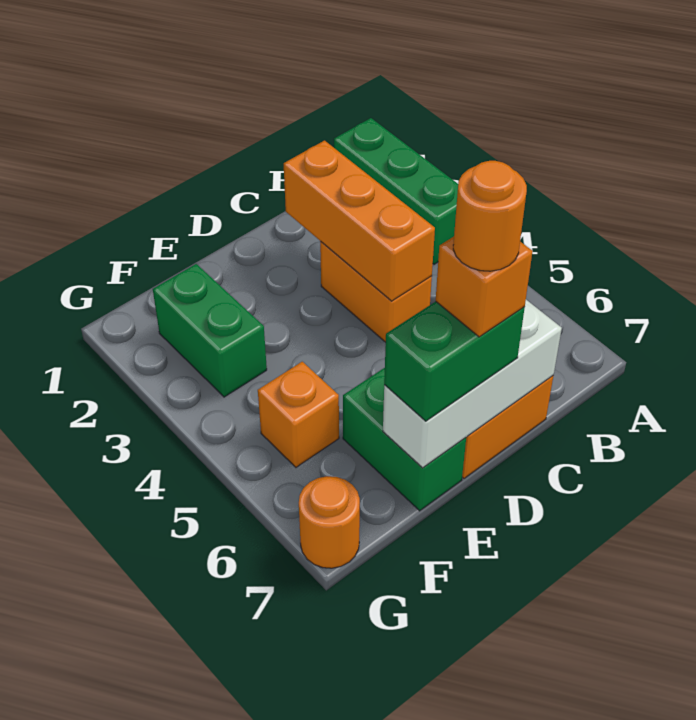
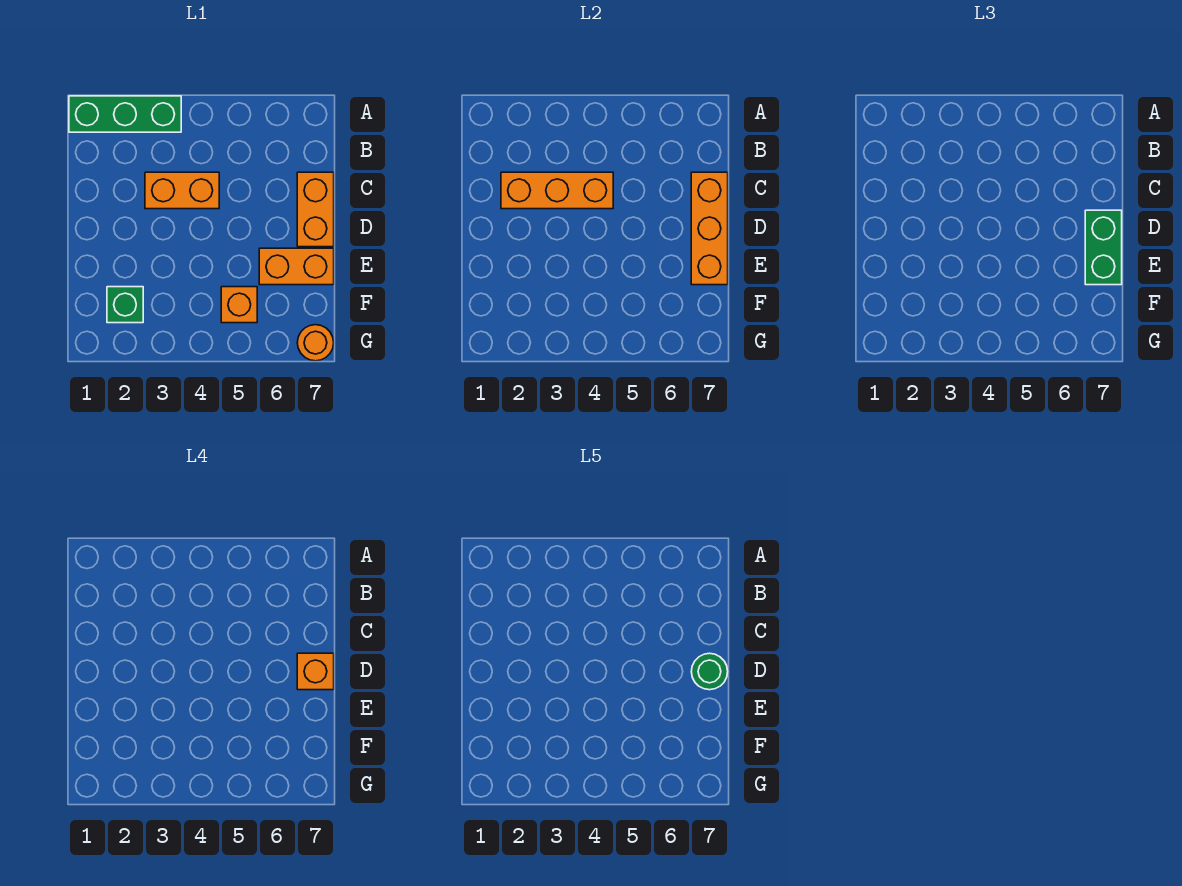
white brick C7:E7 level 2 -> orange brick C7:E7 level 2
orange round brick D7 level 5 -> green round brick D7 level 5
green brick E6:E7 level 1 -> orange brick E6:E7 level 1
green brick F2:F3 level 1 -> green brick F2 level 1

